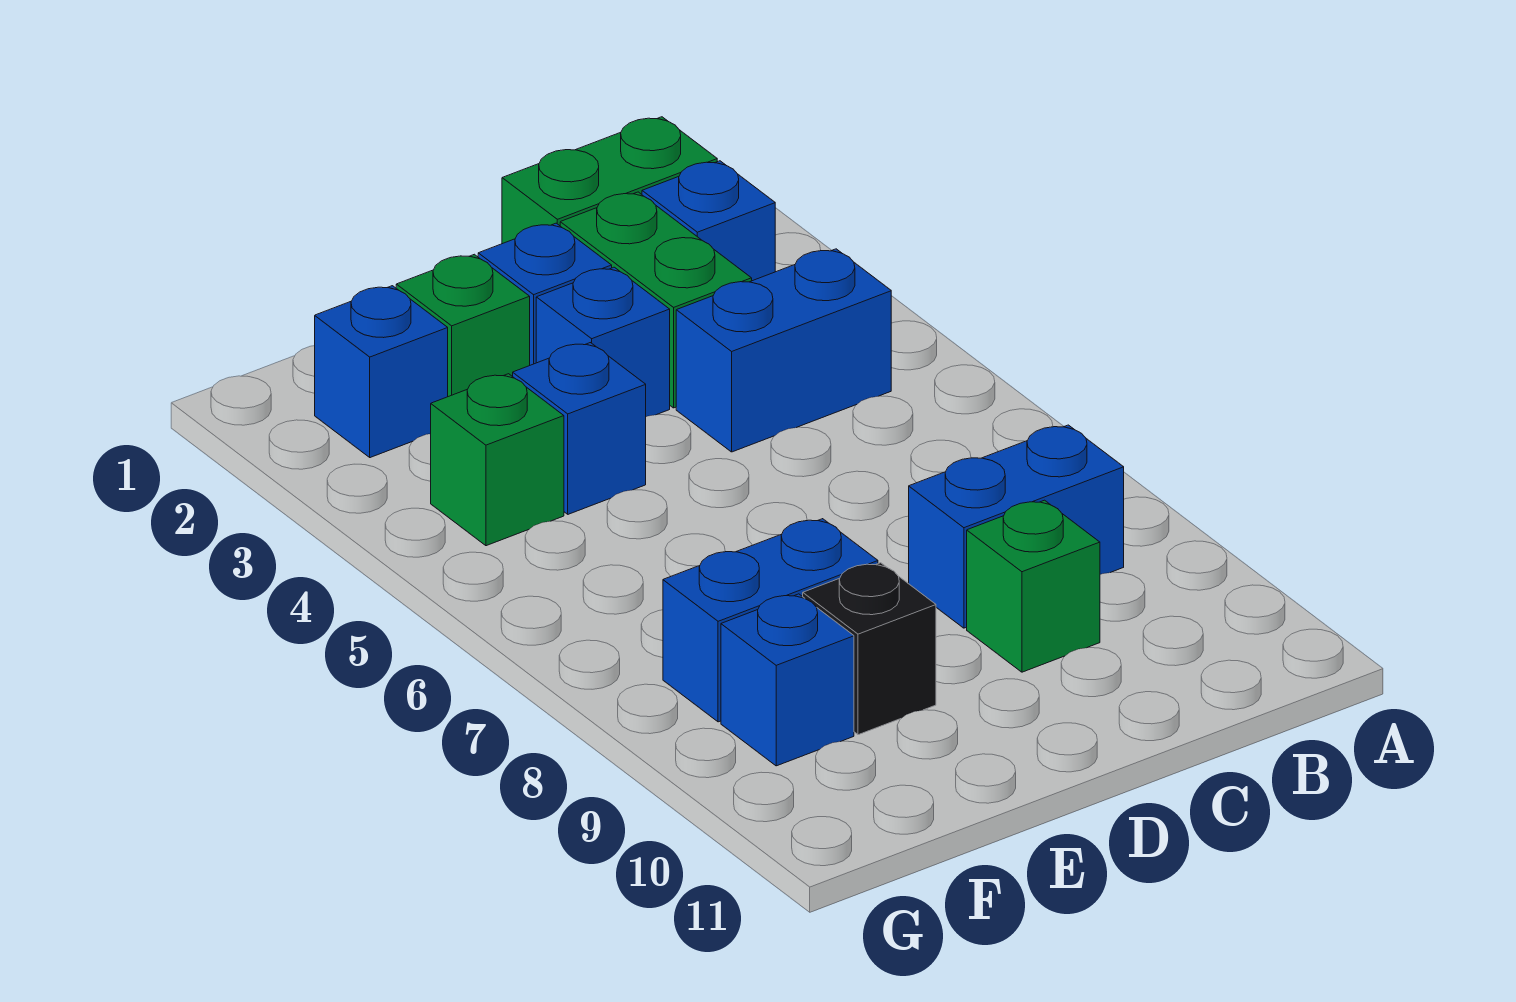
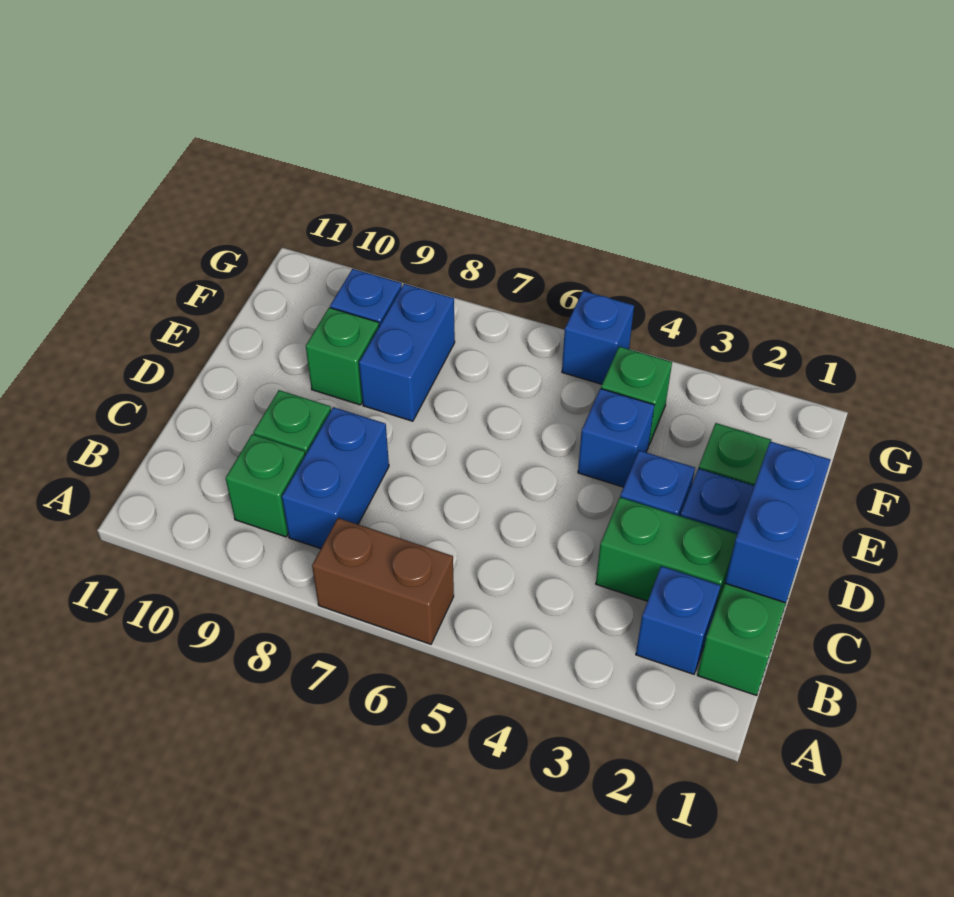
none -> brown brick A6:A7 level 1
blue brick B4:C4 level 1 -> blue brick C1:D1 level 2
none -> green brick B9 level 1
black brick E9 level 1 -> green brick E9 level 1
blue brick F2 level 1 -> blue brick G5 level 1

